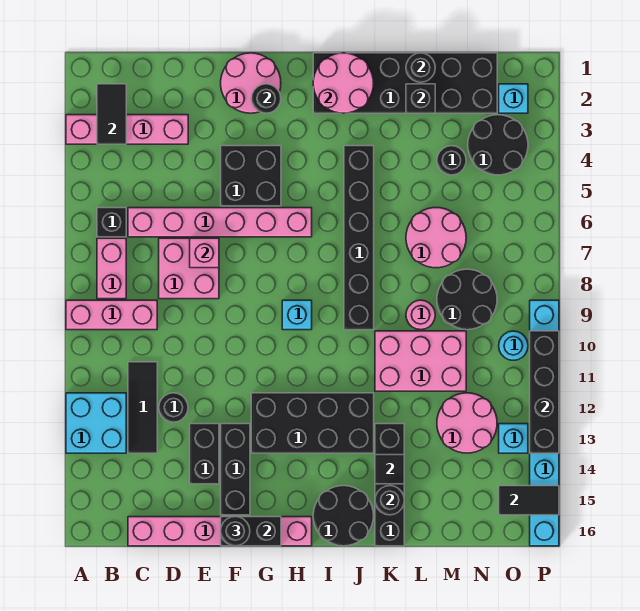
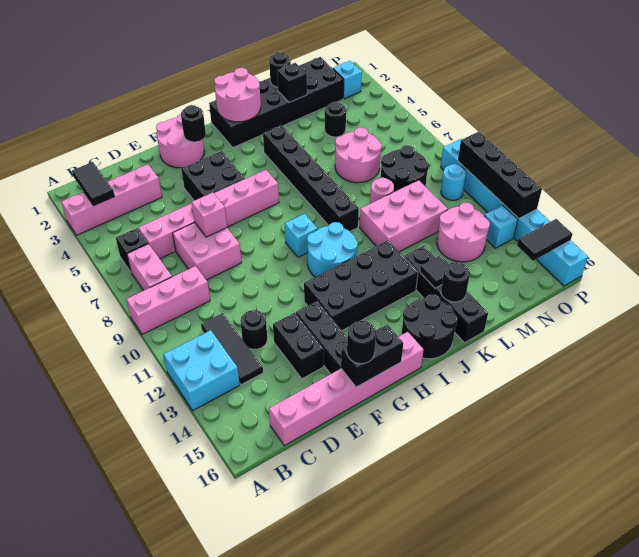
none -> cyan round brick H10:I11 level 1
black round brick N3:O4 level 1 -> none

